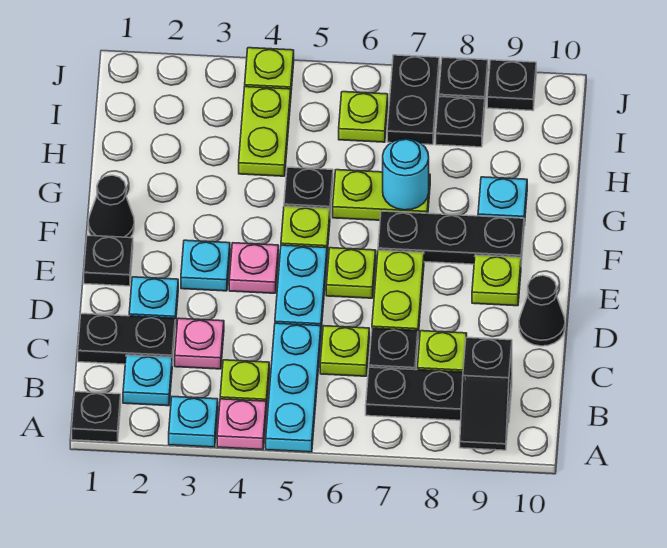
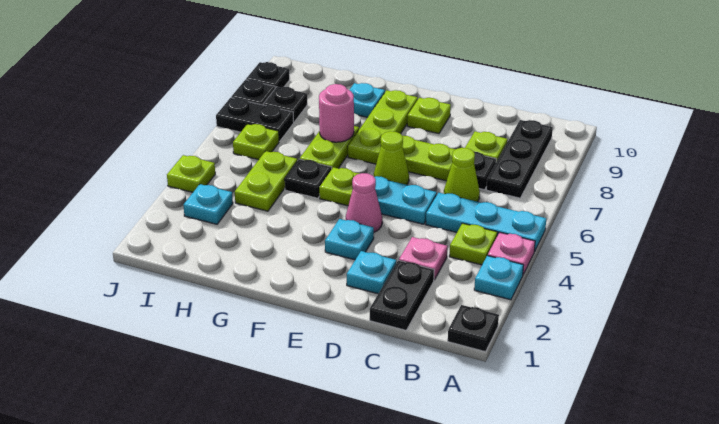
black slope A9:B9 level 2 top B -> none
cyan plate B2 level 1 -> cyan plate I3 level 1
lime plate C6 level 1 -> lime cone C6 level 1
black cone D10 level 1 -> none
black plate E1 level 1 -> none
pink plate E4 level 1 -> pink cone E4 level 1
lime plate E6 level 1 -> lime cone E6 level 1
black cone F1 level 1 -> none
black plate F7:F9 level 1 -> lime plate F7:F9 level 1
cyan round brick G7 level 2 -> pink round brick G7 level 2
lime plate H4:I4 level 1 -> lime plate H4:H5 level 1

